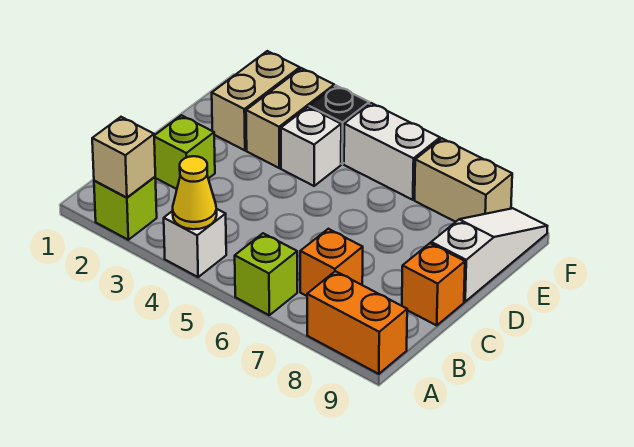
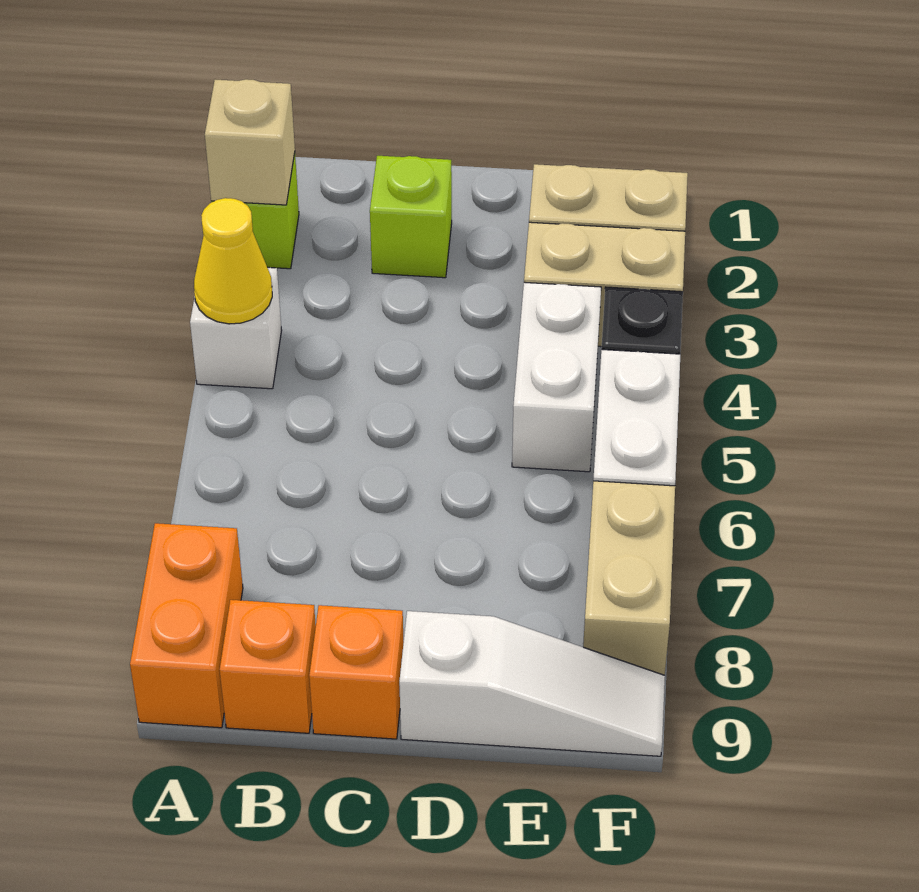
lime brick A6 level 1 -> none
orange brick B7 level 1 -> orange brick B9 level 1
white brick E4 level 1 -> white brick E4:E5 level 1

